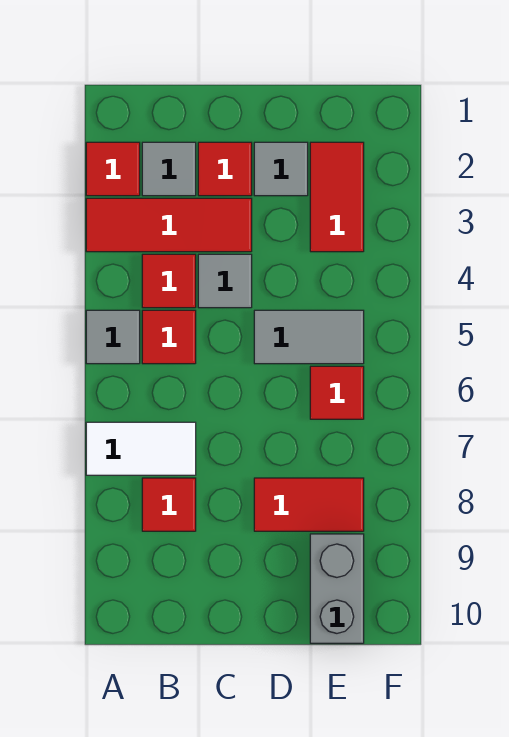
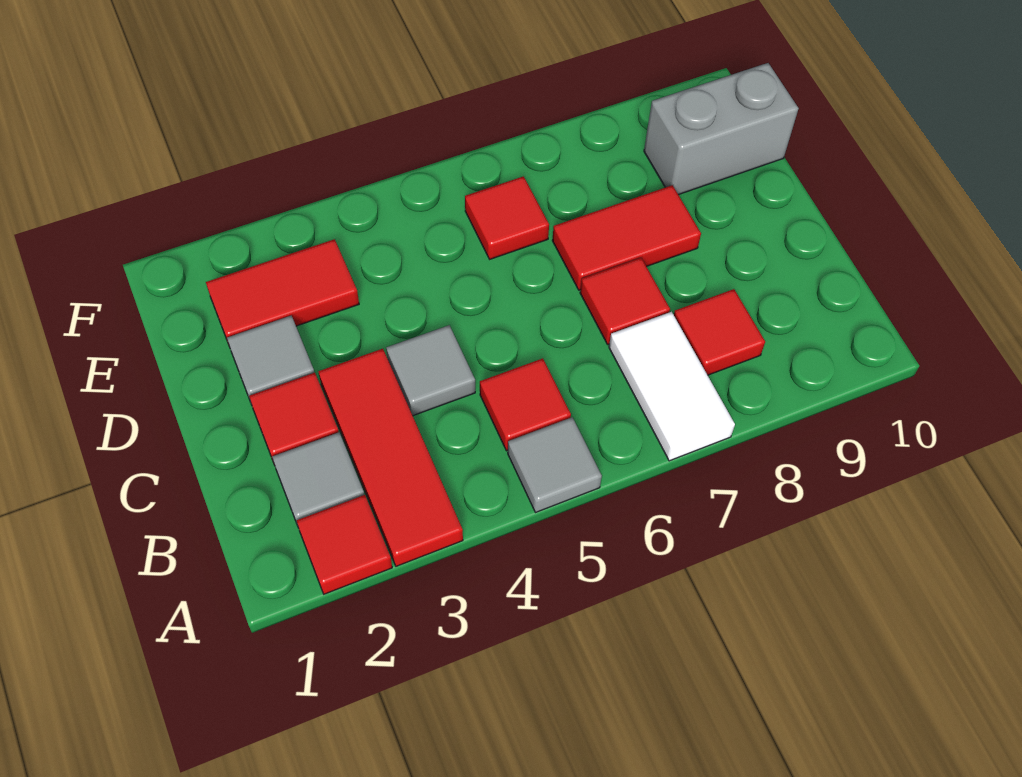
red tile B4 level 1 -> red tile C7 level 1
grey tile D5:E5 level 1 -> none
red tile D8:E8 level 1 -> red tile D7:D8 level 1

